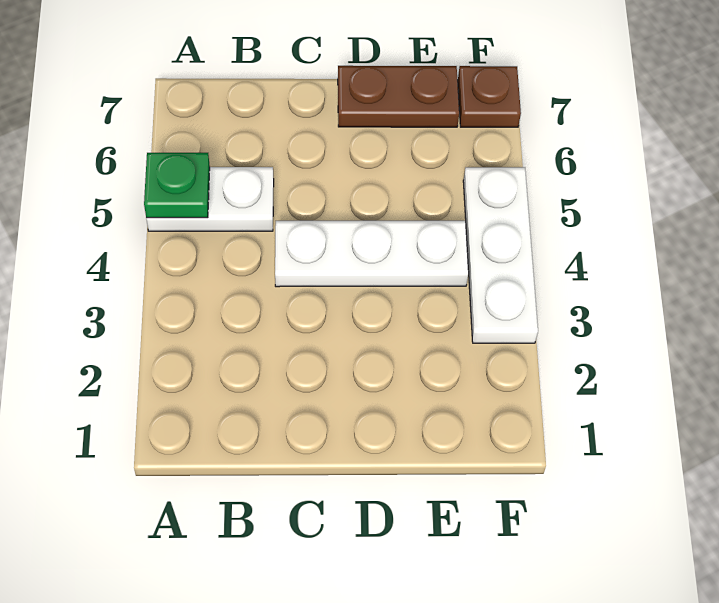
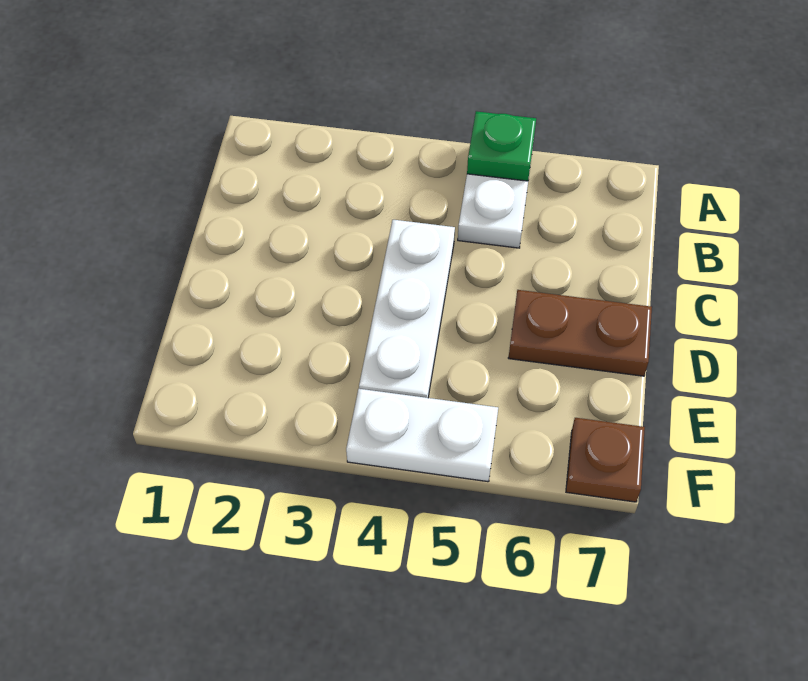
brown plate D7:E7 level 1 -> brown plate D6:D7 level 1
white plate F3:F5 level 1 -> white plate F4:F5 level 1

